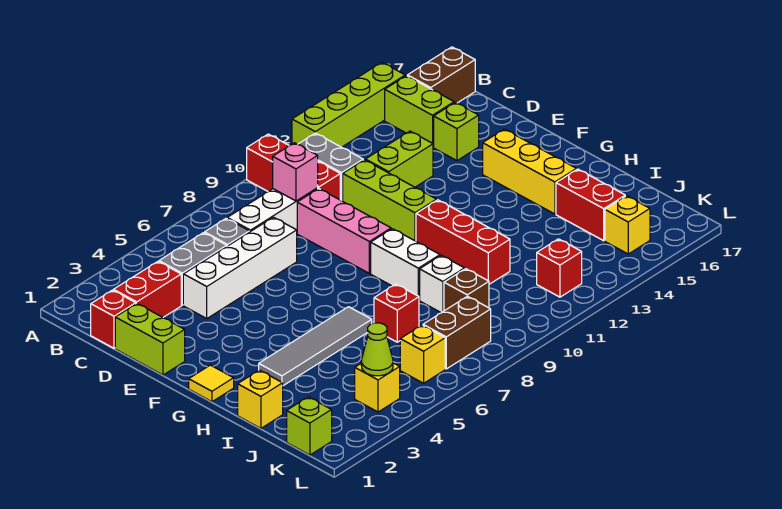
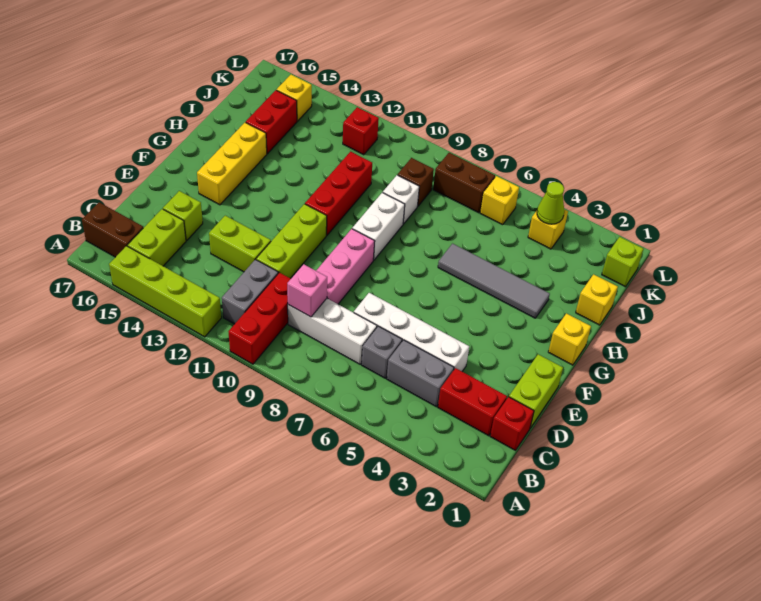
yellow tile G1 level 1 -> yellow brick G1 level 1
red brick I7 level 1 -> none

